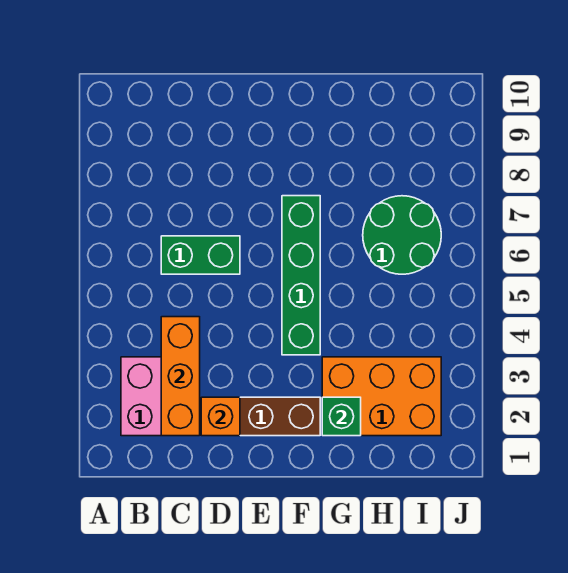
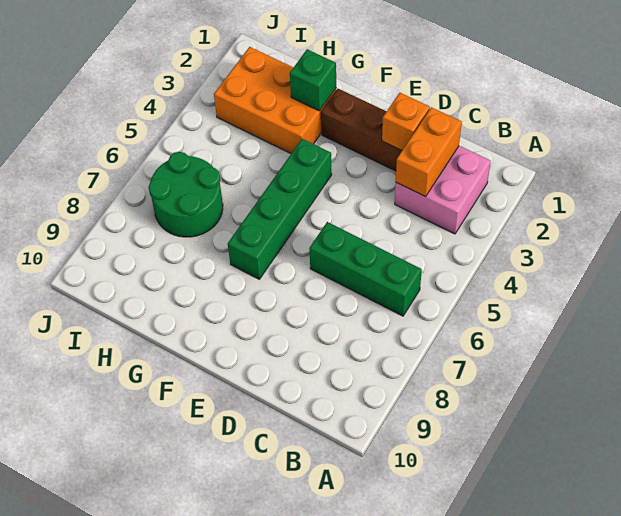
orange brick C2:C4 level 2 -> orange brick C2:C3 level 2
green brick C6:D6 level 1 -> green brick B6:D6 level 1

